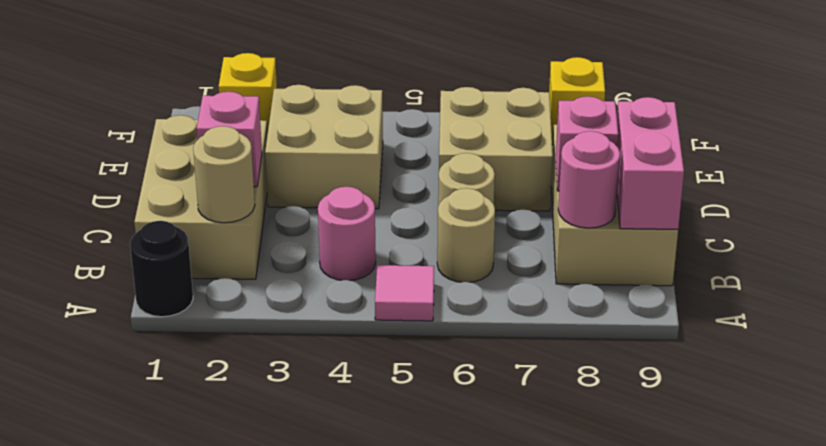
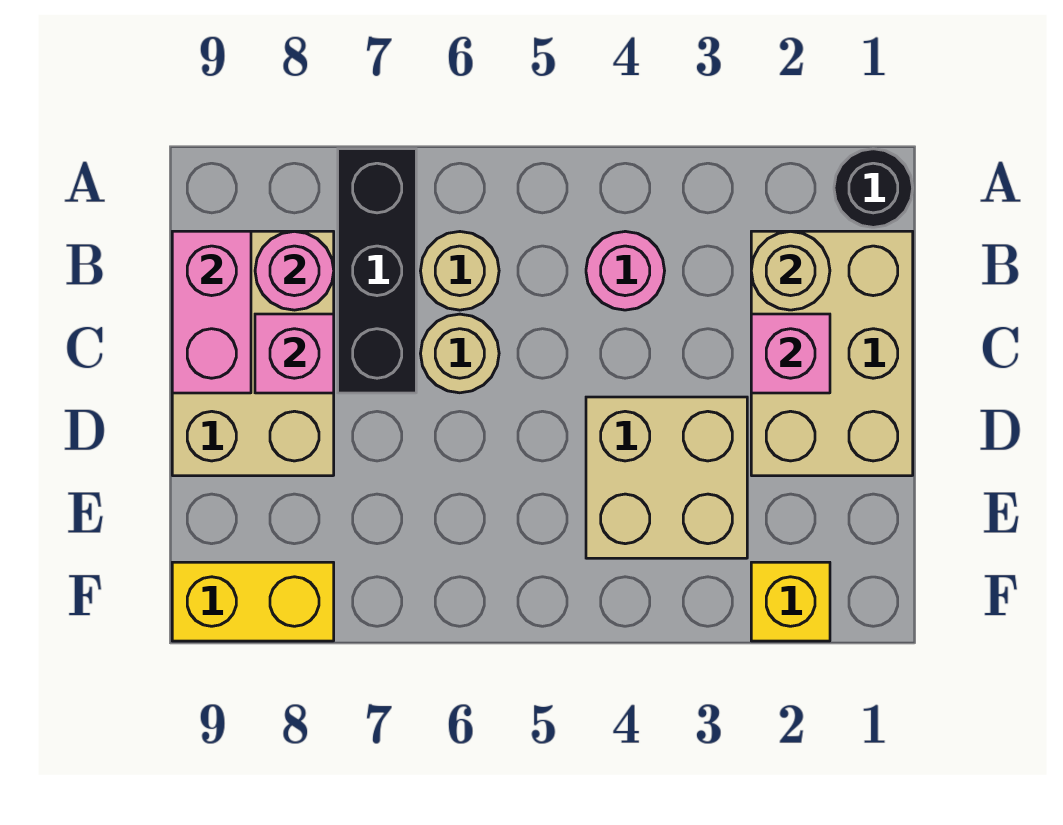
pink tile A5 level 1 -> none
none -> black brick A7:C7 level 1
tan brick D6:E7 level 1 -> none
yellow brick F8 level 1 -> yellow brick F8:F9 level 1

